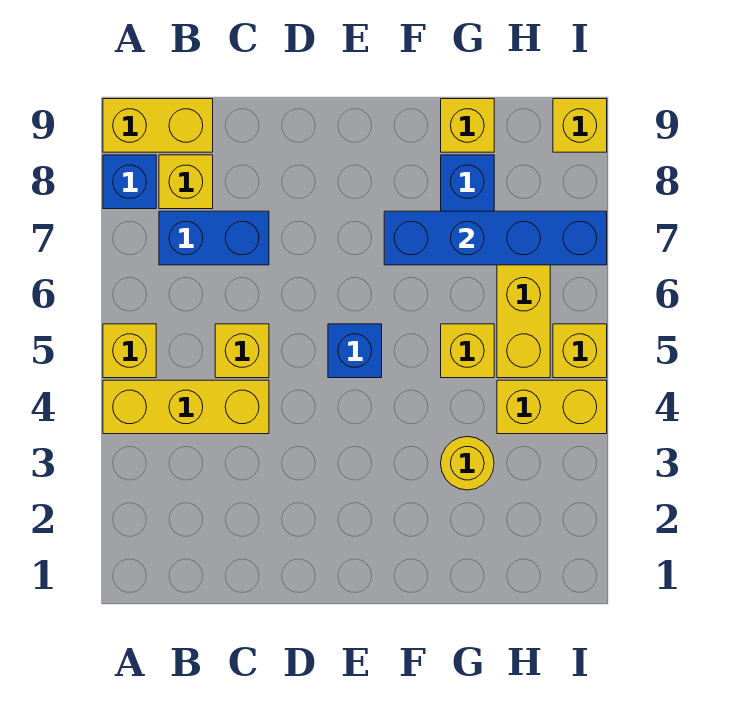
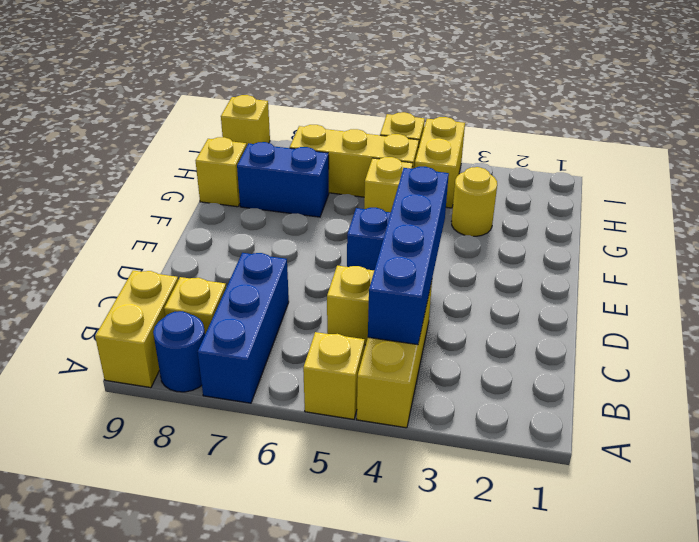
blue brick A8 level 1 -> blue round brick A8 level 1
blue brick B7:C7 level 1 -> blue brick A7:C7 level 1
blue brick F7:I7 level 2 -> blue brick B4:E4 level 2

